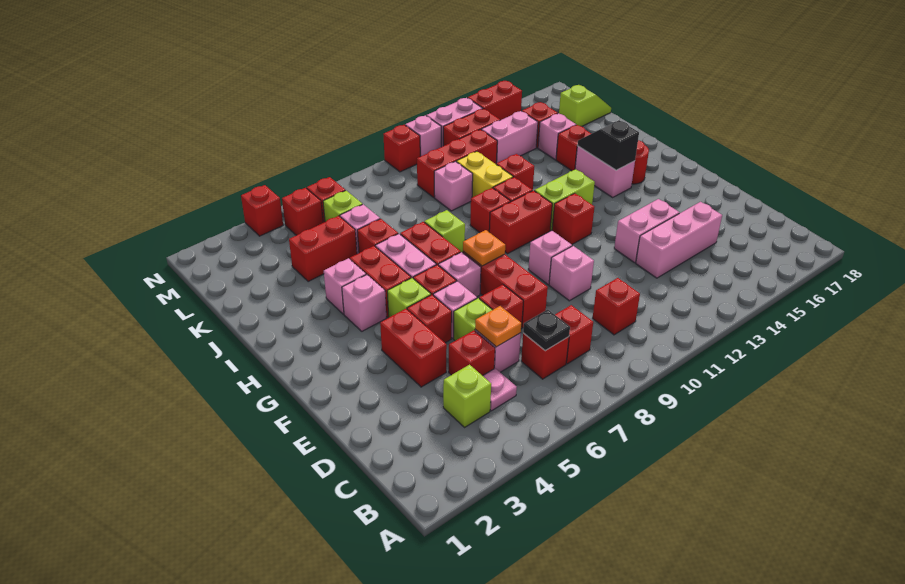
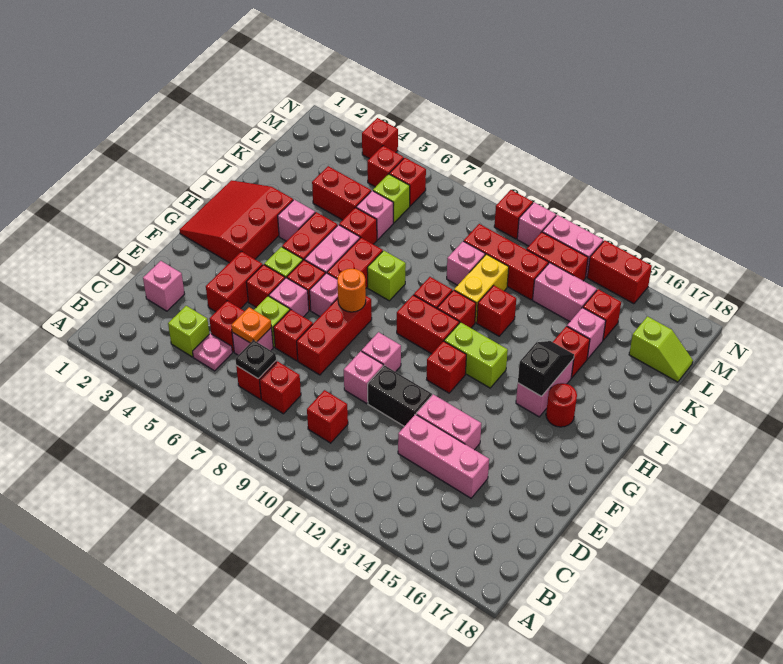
none -> black brick E11:E12 level 1
none -> red slope G1:I3 level 1 top 3
orange plate G8 level 2 -> orange round brick G8 level 2
pink brick H4 level 1 -> pink brick D2 level 1

